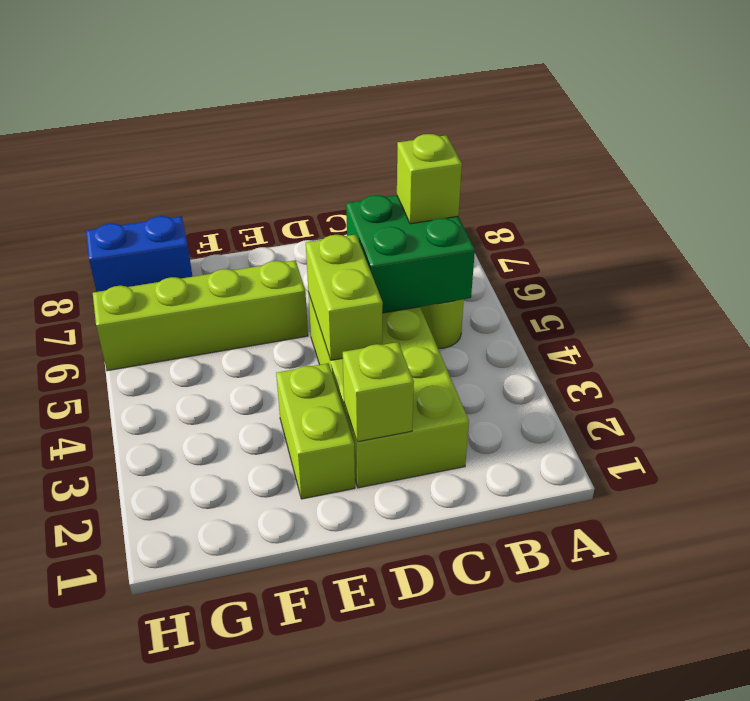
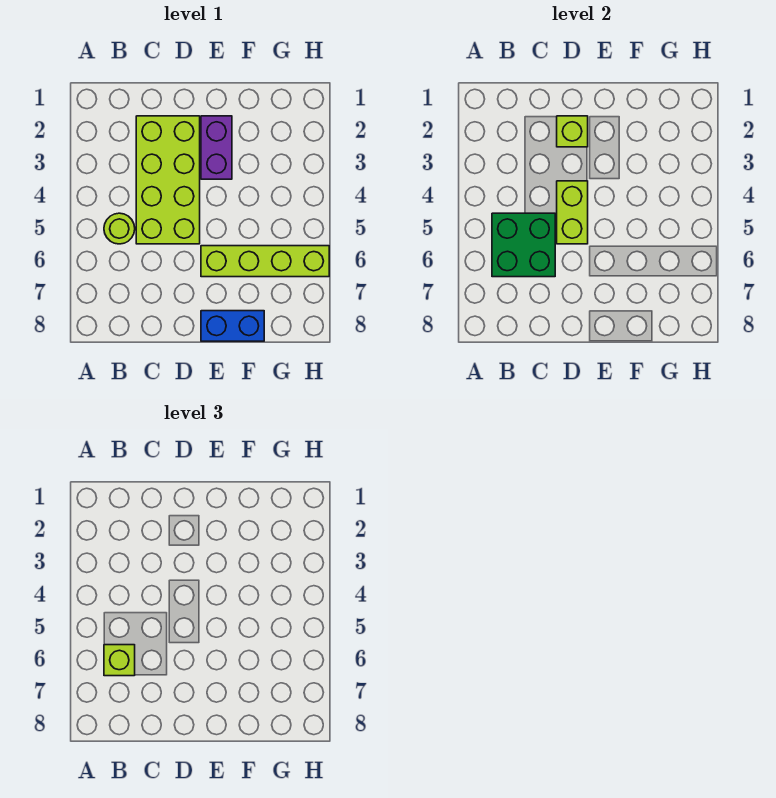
lime brick E2:E3 level 1 -> purple brick E2:E3 level 1
blue brick G8:H8 level 1 -> blue brick E8:F8 level 1

